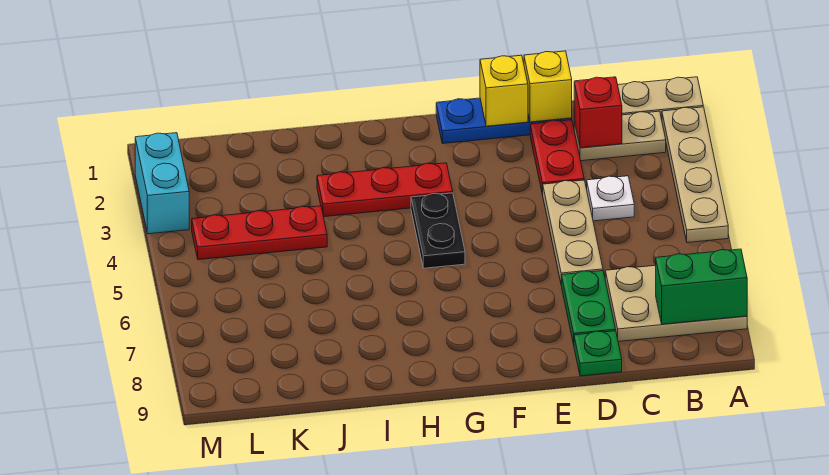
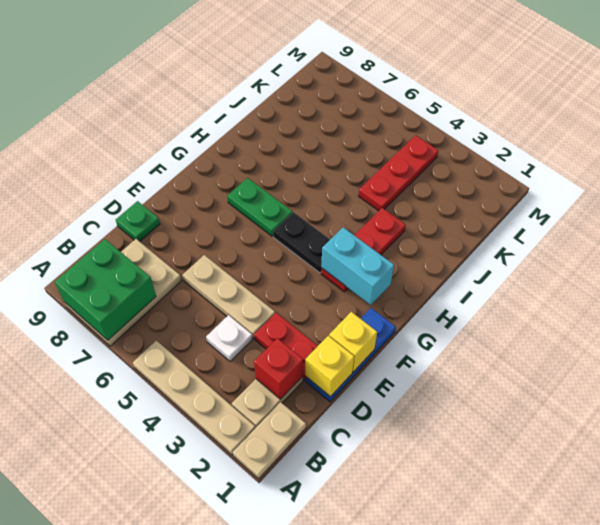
green brick A8:B8 level 2 -> green brick A7:B8 level 2
green plate D7:D8 level 1 -> green plate G6:G7 level 1
cyan brick M2:M3 level 1 -> cyan brick G2:G3 level 2

